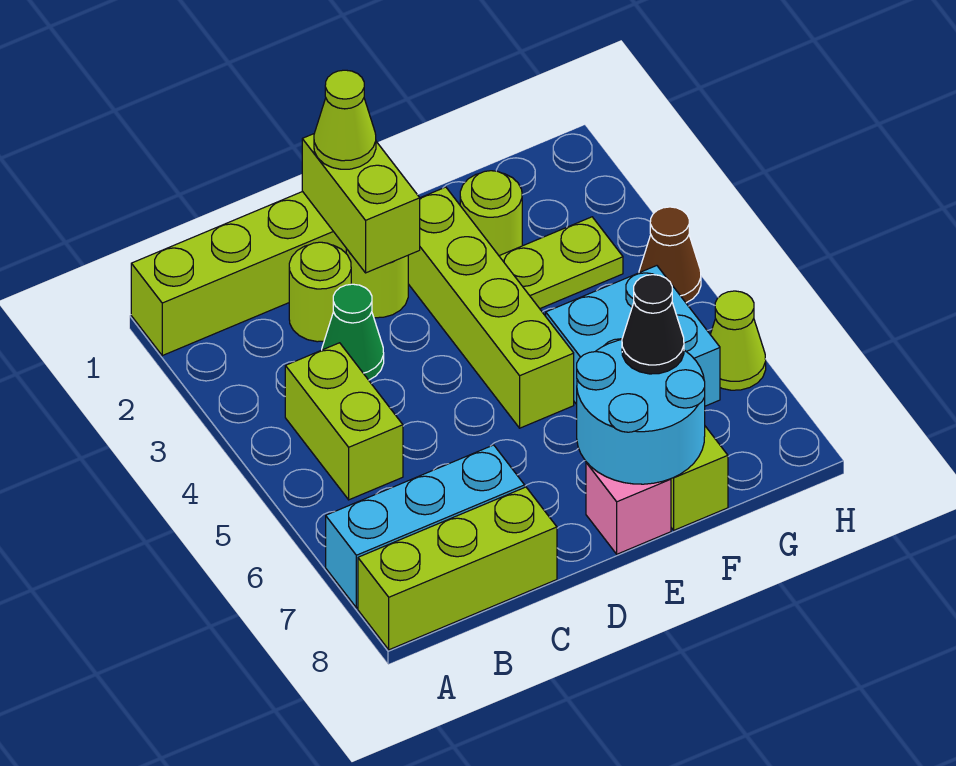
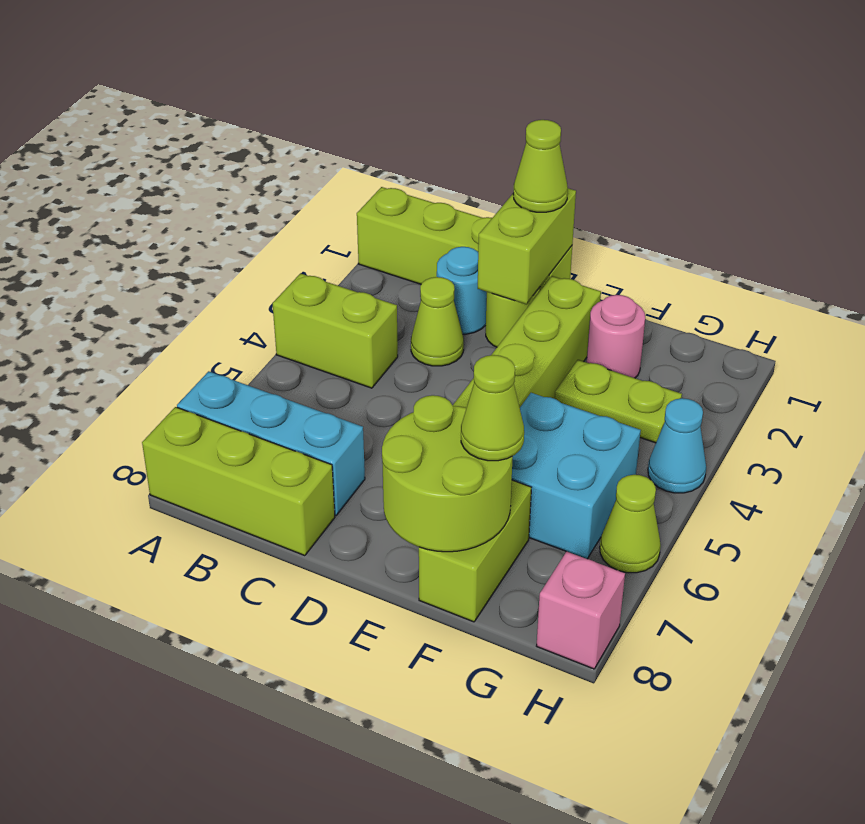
lime brick B4:B5 level 1 -> lime brick A4:B4 level 1
lime round brick C2 level 1 -> cyan round brick C2 level 1
green cone C3 level 1 -> lime cone C3 level 1
cyan round brick E7:F8 level 2 -> lime round brick E7:F8 level 2
pink brick E8 level 1 -> pink brick H8 level 1
lime round brick F2 level 1 -> pink round brick F2 level 1
black cone F7 level 3 -> lime cone F7 level 3
brown cone H4 level 1 -> cyan cone H4 level 1

